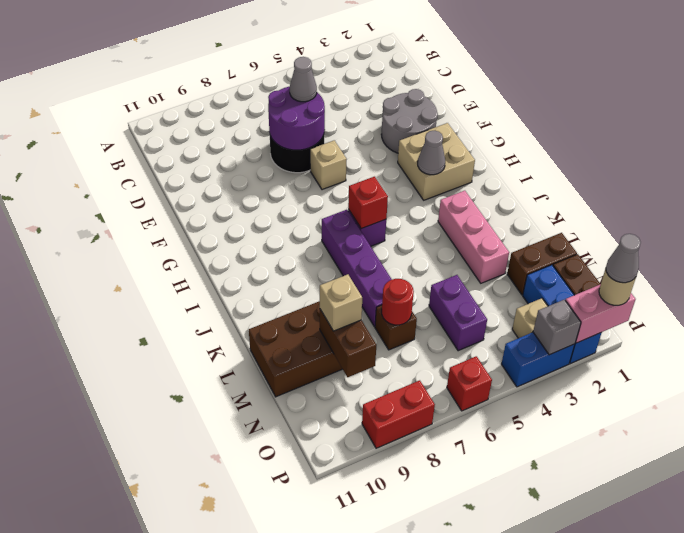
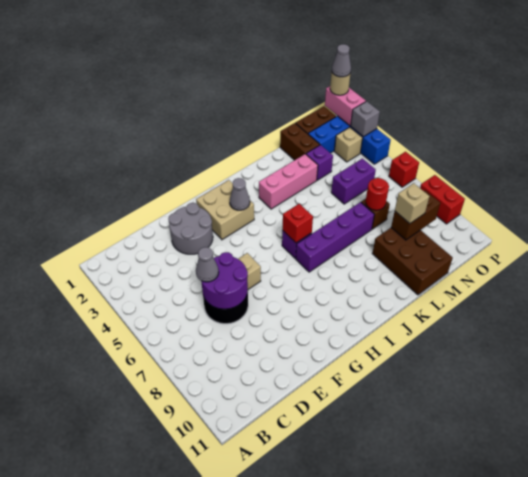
none -> purple brick M3 level 1

